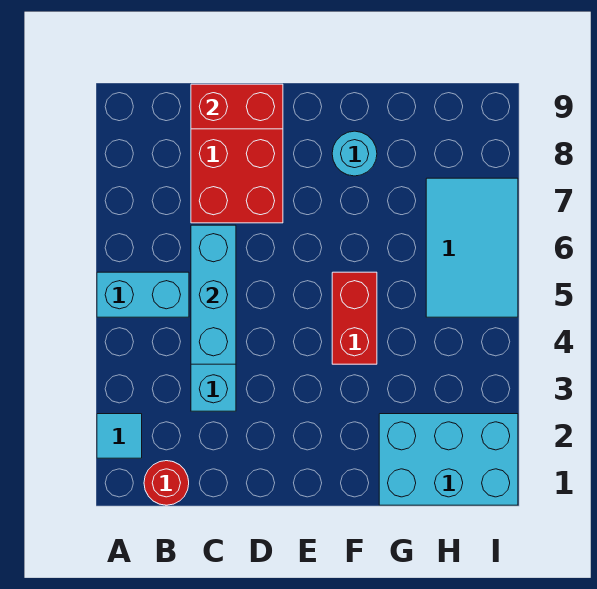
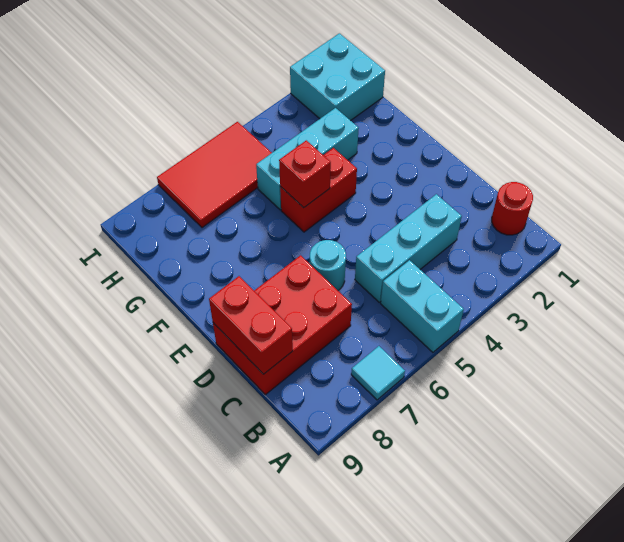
cyan tile A2 level 1 -> cyan tile A7 level 1
cyan brick C4:C6 level 2 -> cyan brick G3:G5 level 1
none -> red brick F5 level 2
cyan round brick F8 level 1 -> cyan round brick D6 level 1
cyan brick G1:I2 level 1 -> cyan brick H1:I2 level 1
cyan tile H5:I7 level 1 -> red tile H5:I7 level 1

